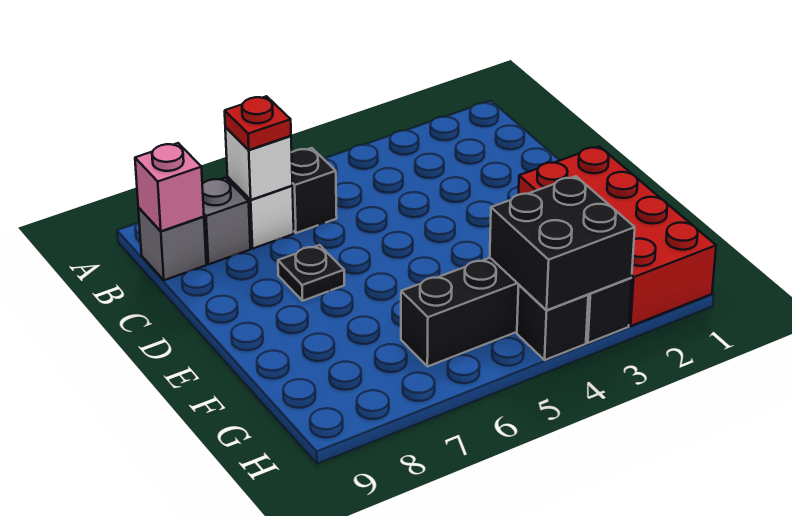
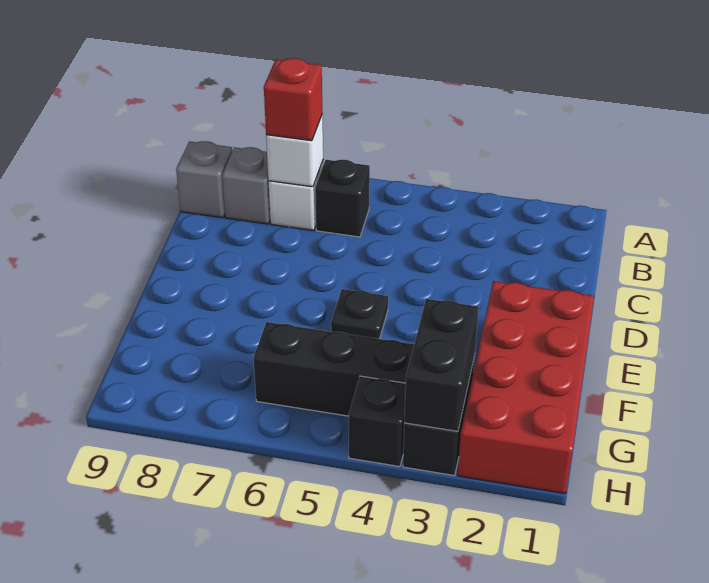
red plate B7 level 3 -> red brick B7 level 3
pink brick B9 level 2 -> none
black plate D7 level 1 -> black plate E5 level 1
black brick G3:H4 level 2 -> black brick G3:H3 level 2

